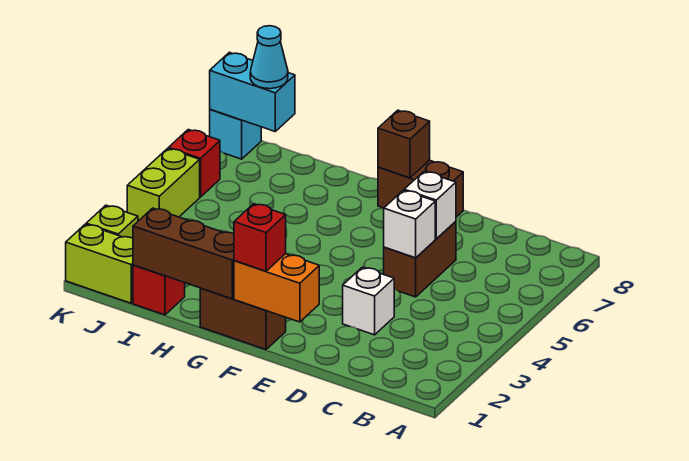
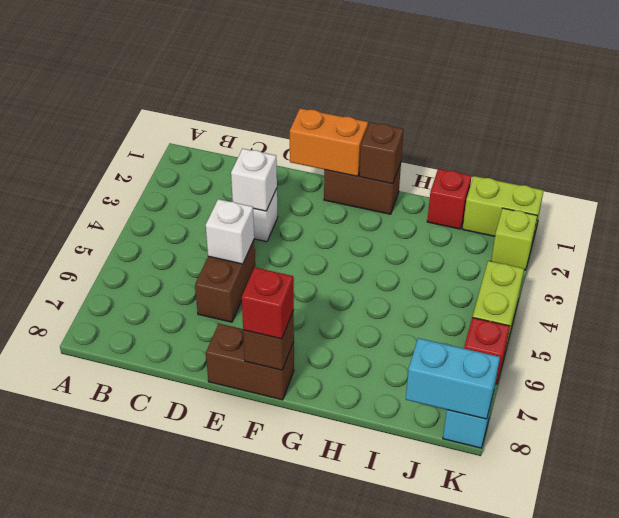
white brick D6 level 2 -> white brick D3 level 2
red brick F1 level 3 -> red brick F8 level 3
brown brick G1:I1 level 2 -> brown brick G1 level 2
cyan cone J8 level 3 -> none

